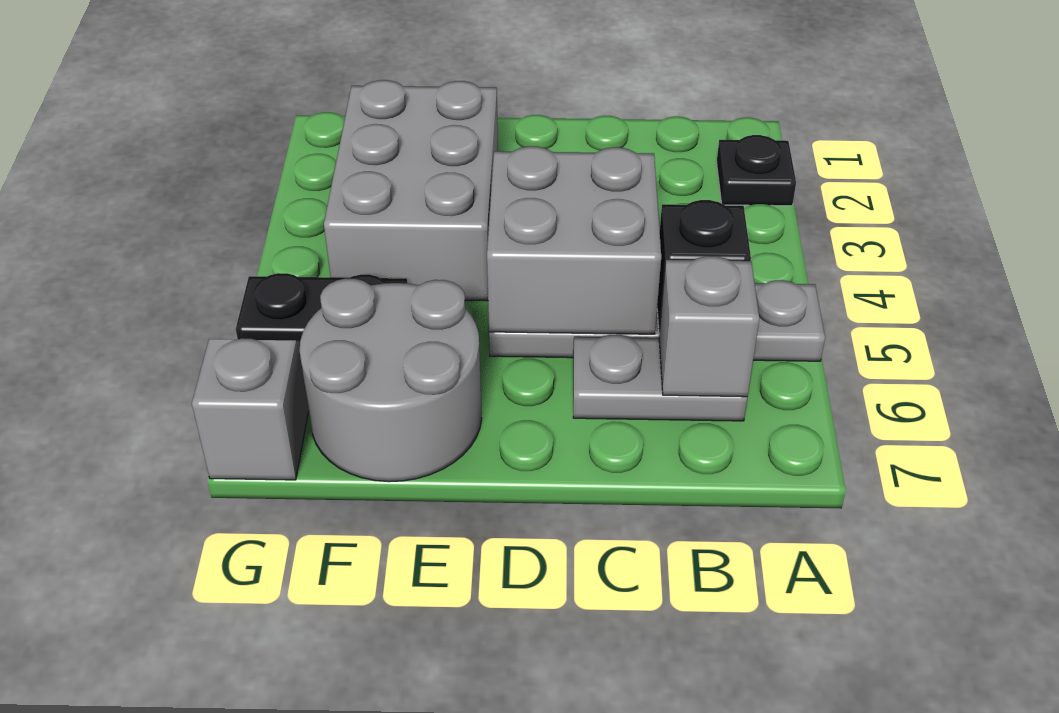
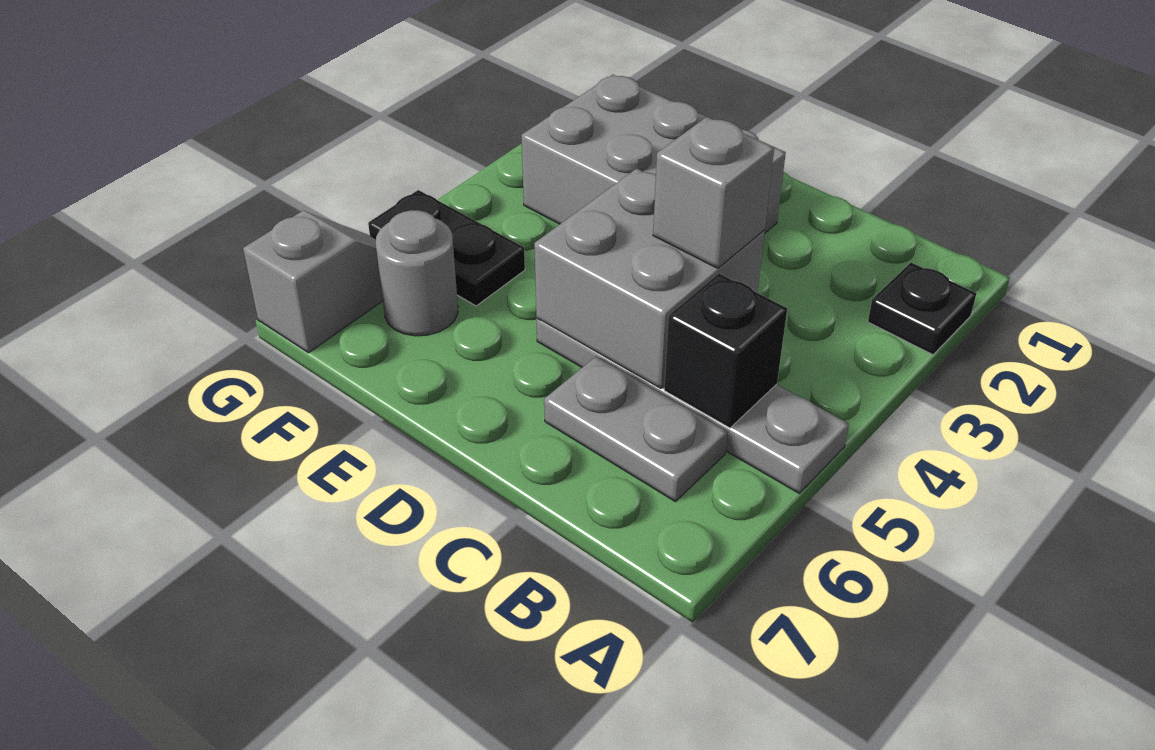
grey brick B6 level 2 -> grey brick C4 level 3
grey brick E2:F4 level 1 -> grey brick D2:F3 level 1
grey round brick E6:F7 level 1 -> grey round brick F6 level 1

